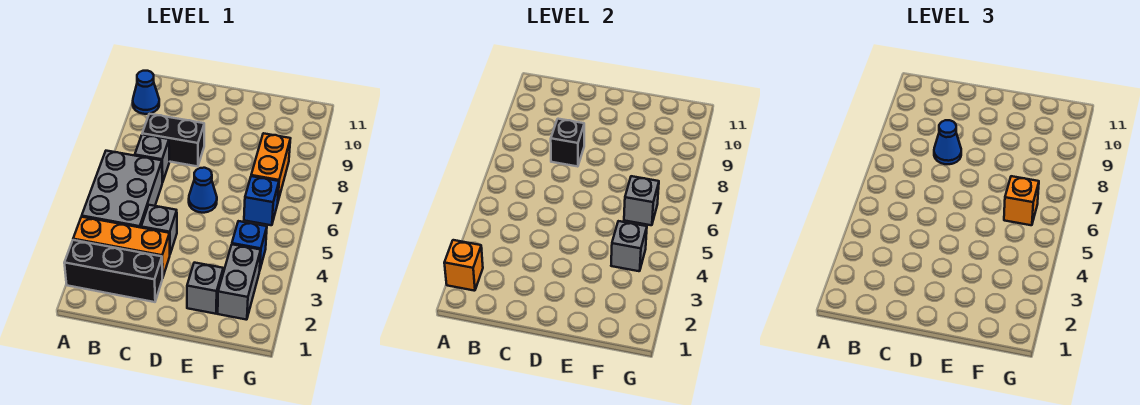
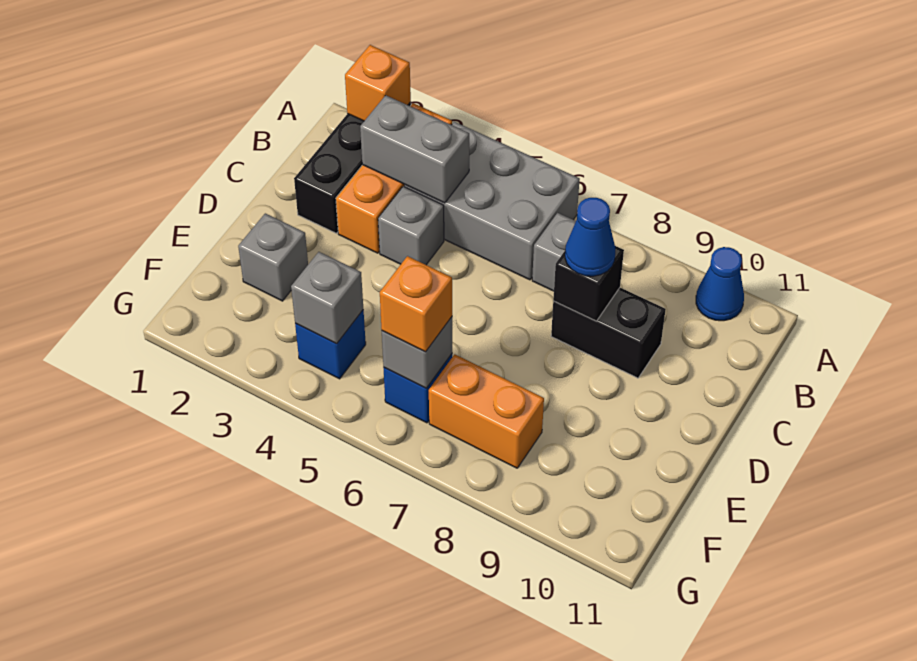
black brick B8:C8 level 1 -> black brick C8:C9 level 1
blue cone D6 level 1 -> none
grey brick F2:F3 level 1 -> grey brick B3:B4 level 2

